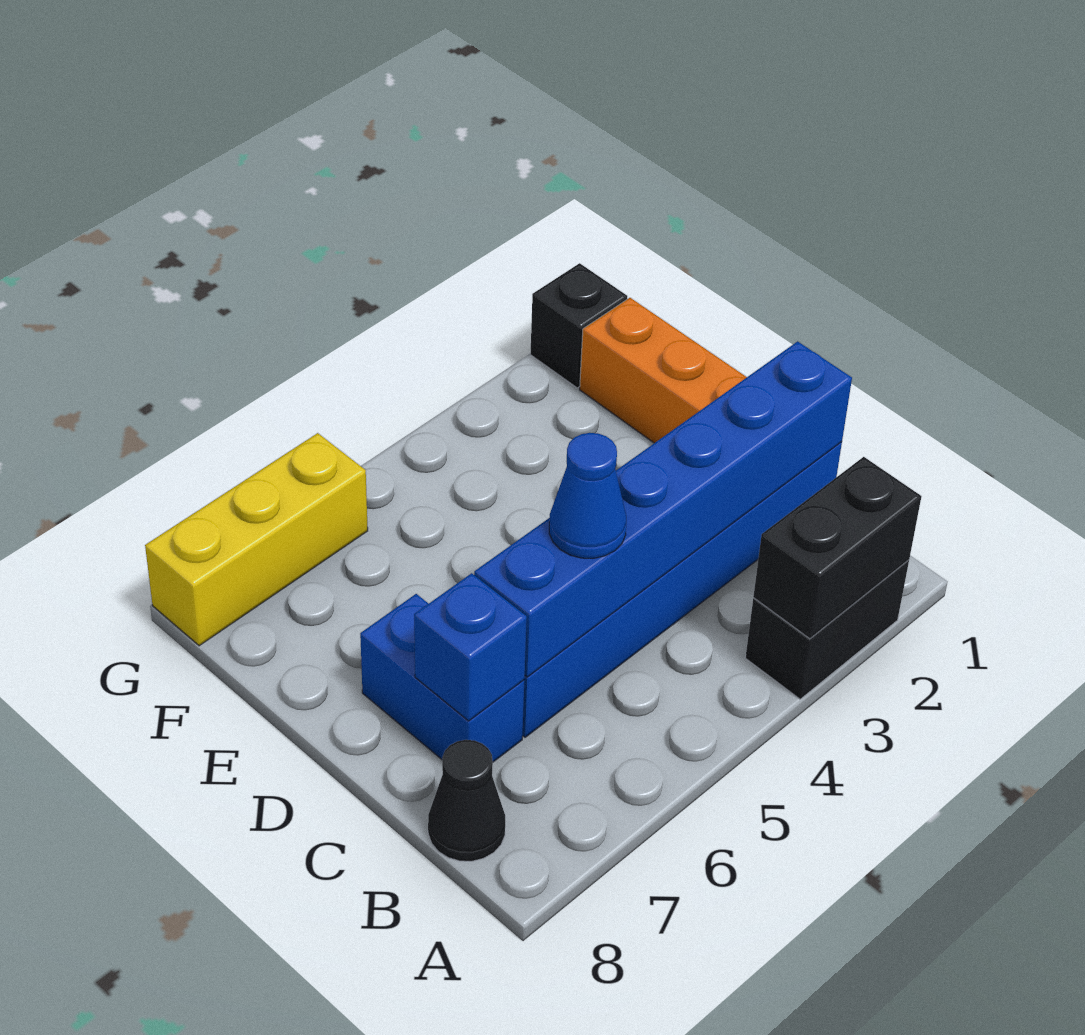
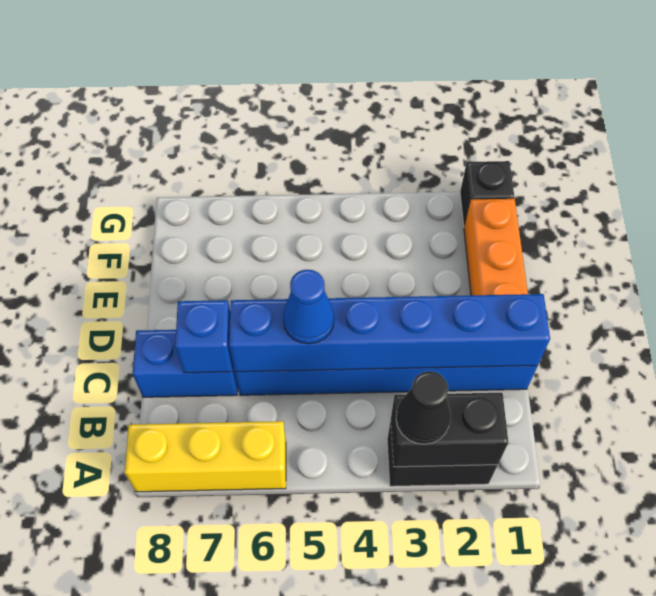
black cone B8 level 1 -> black cone A3 level 3
blue brick C7:D7 level 1 -> blue brick C7:C8 level 1
yellow brick G6:G8 level 1 -> yellow brick A6:A8 level 1

